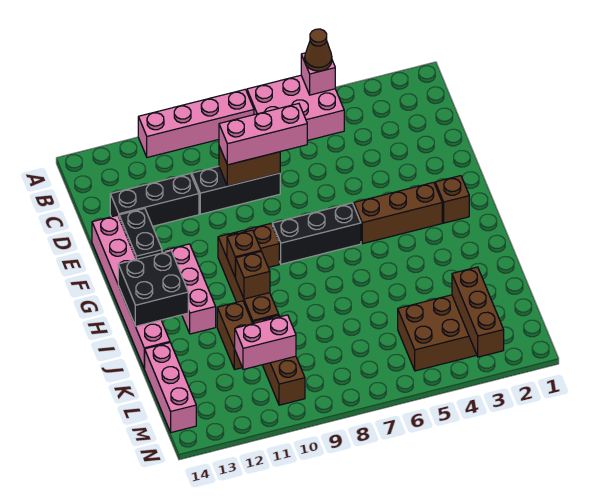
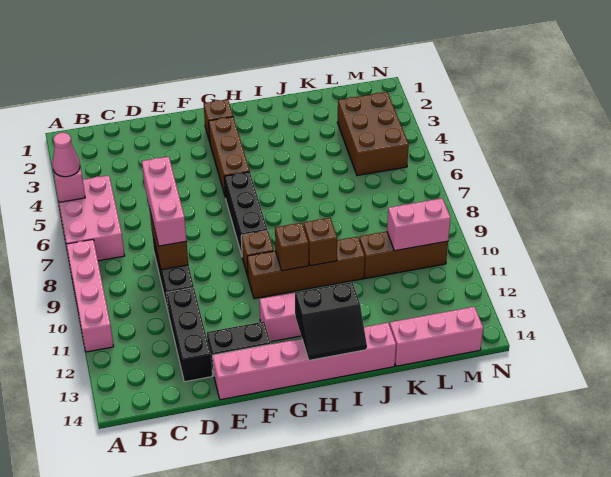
brown cone A5 level 3 -> pink cone A5 level 3
black brick H13:I14 level 2 -> black slope H13:I14 level 2 top 13
brown brick J11:K11 level 1 -> none
brown brick L3:N3 level 2 -> none
pink brick L10:L11 level 2 -> pink brick L10:M10 level 2

